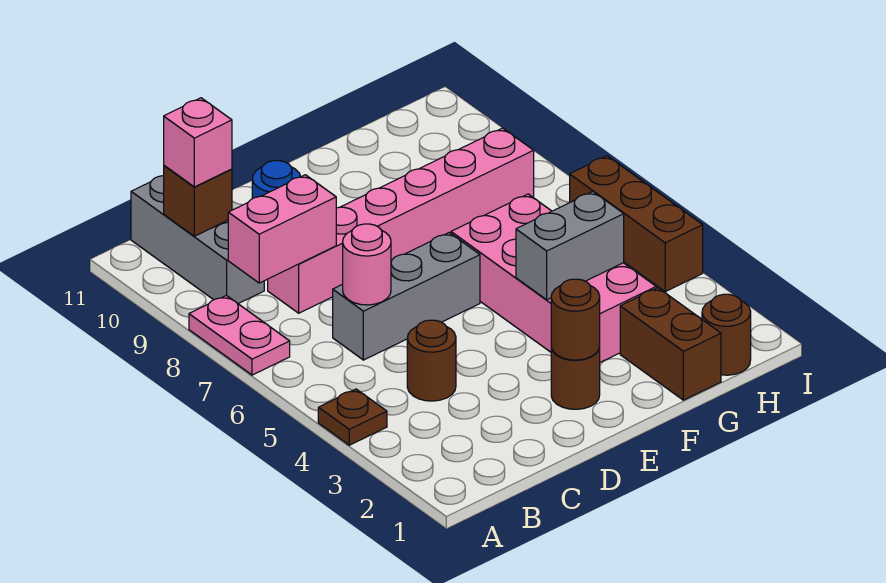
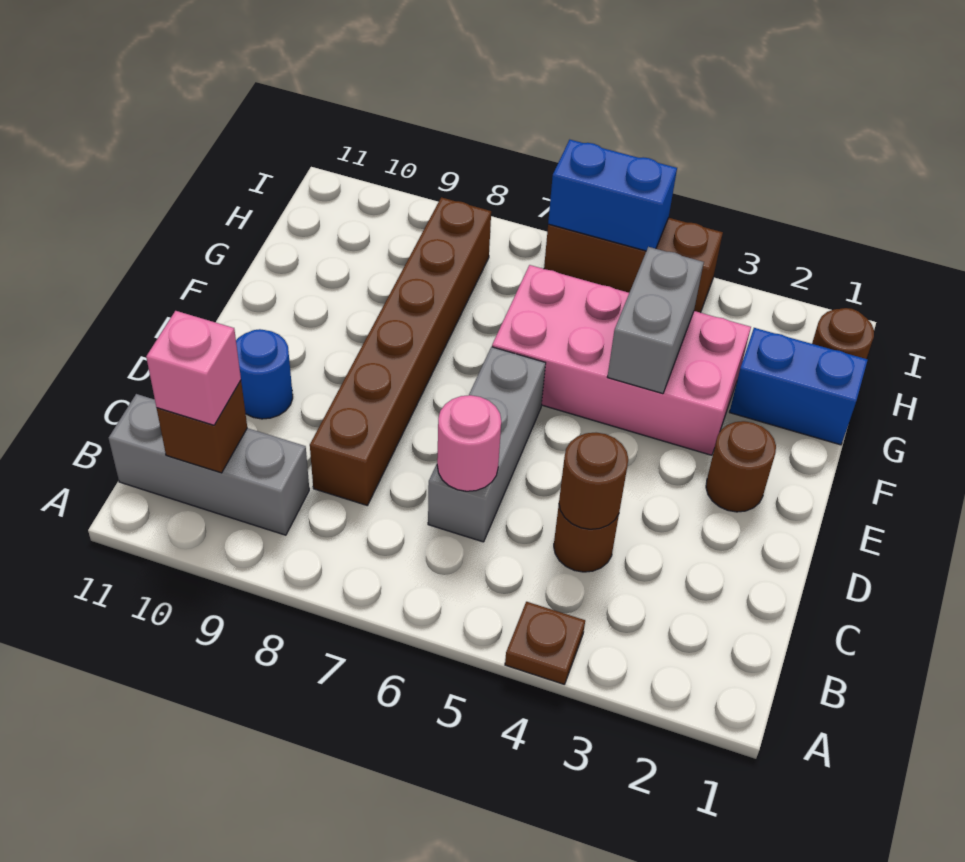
pink plate A7:A8 level 1 -> none
pink brick B8:C8 level 2 -> none
pink brick C8:H8 level 1 -> brown brick C8:H8 level 1
brown round brick E2 level 2 -> brown round brick C4 level 2
brown brick G1:G2 level 1 -> blue brick G1:G2 level 1
none -> blue brick I5:I6 level 2

